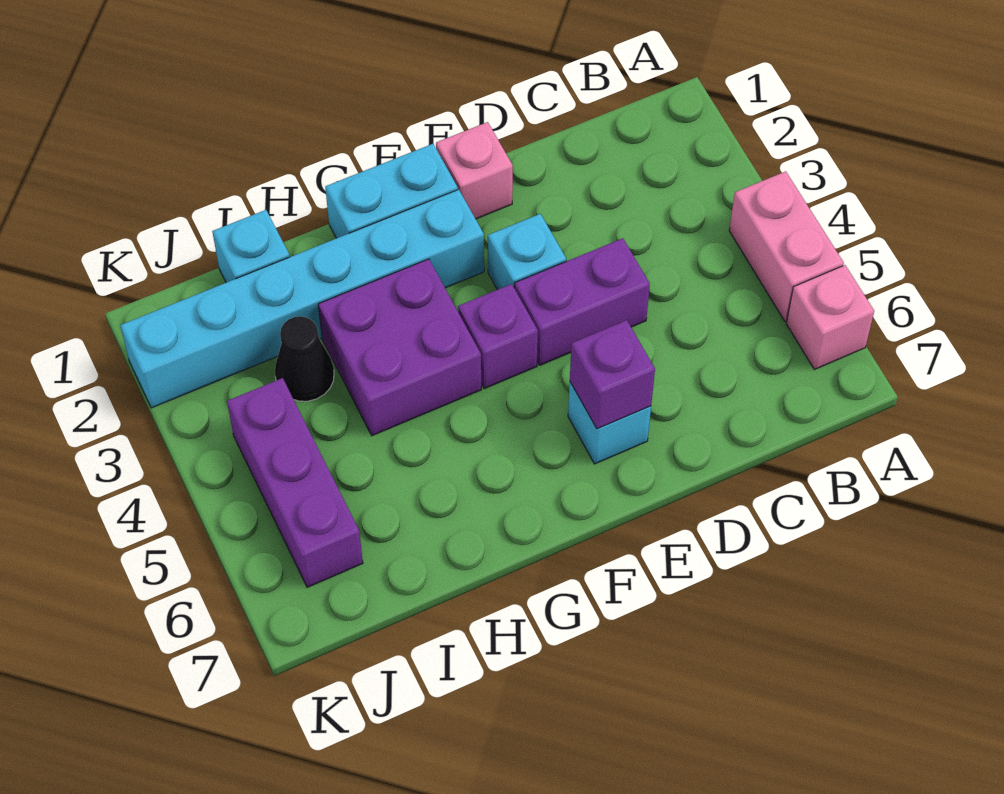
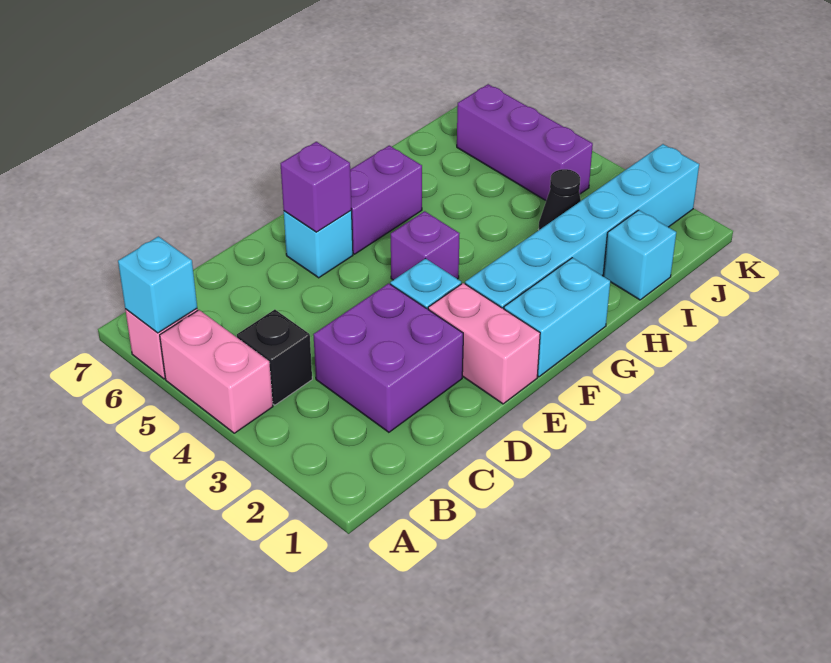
none -> cyan brick A6 level 2
none -> black brick B4 level 1
purple brick D4:E4 level 1 -> purple brick F6:G6 level 1
pink brick E1 level 1 -> pink brick E1:E2 level 1
purple brick G3:H4 level 1 -> purple brick C2:D3 level 1

